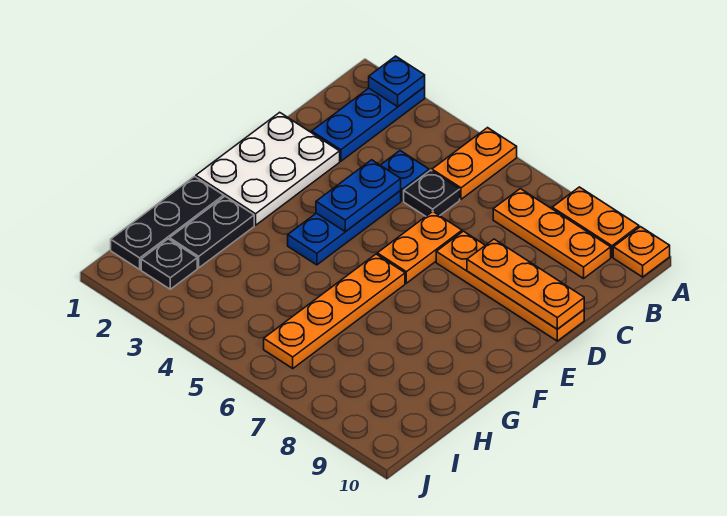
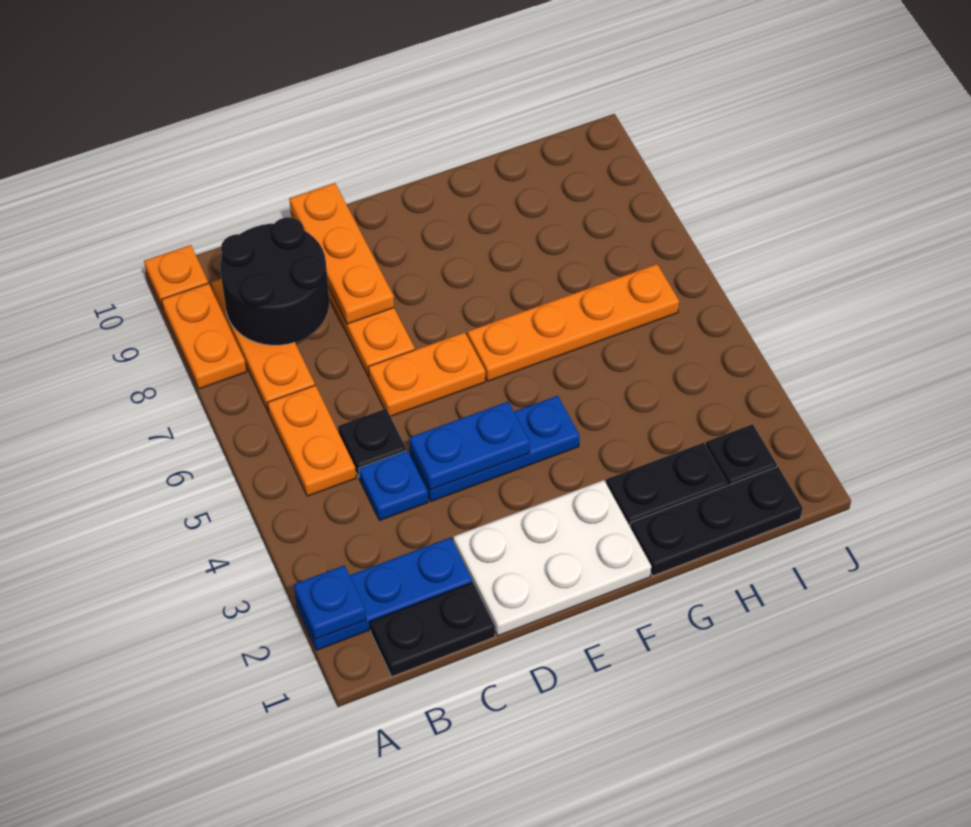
orange plate A5:B5 level 1 -> orange plate B5:B6 level 1
none -> black plate B1:C1 level 1
none -> black round brick B8:C9 level 2

